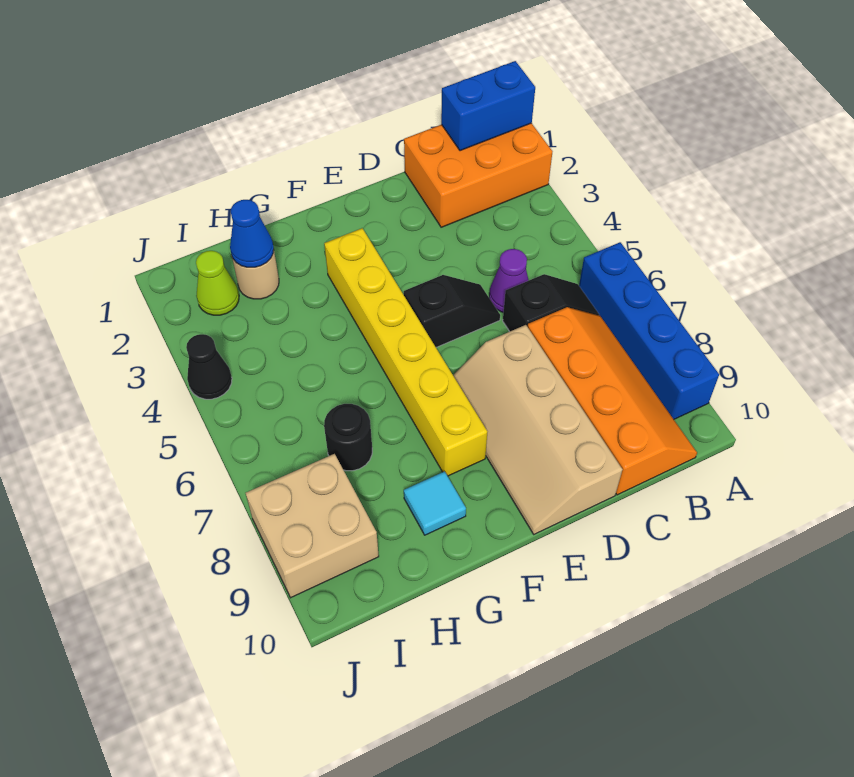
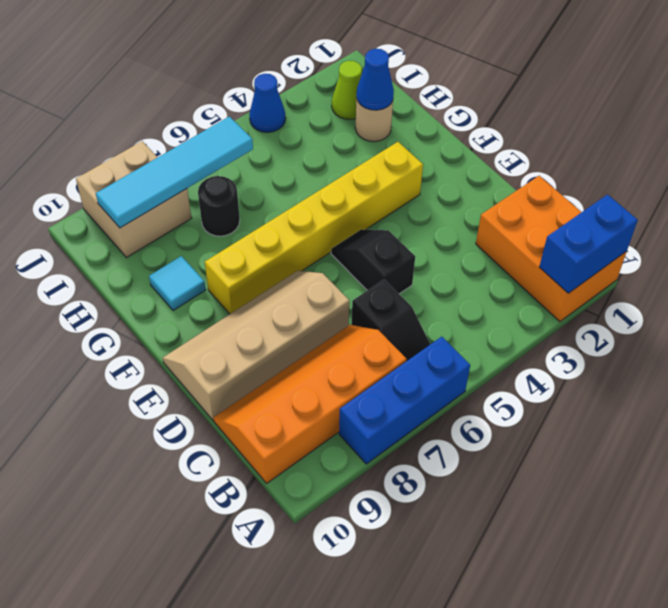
blue brick A1:B1 level 2 -> blue brick A1:A2 level 2
blue brick A6:A9 level 1 -> blue brick A6:A8 level 1
orange slope B7:C10 level 1 top C -> orange slope B7:C10 level 1 top B
purple cone C5 level 1 -> none
black slope D5:E5 level 1 top E -> black slope D5:E5 level 1 top D
none -> cyan tile I6:I9 level 2
black cone J4 level 1 -> blue cone J4 level 1

